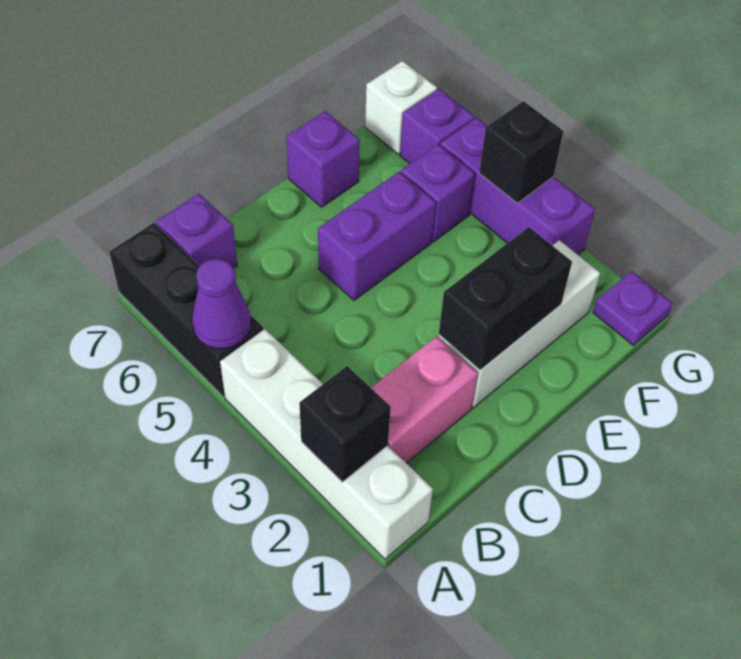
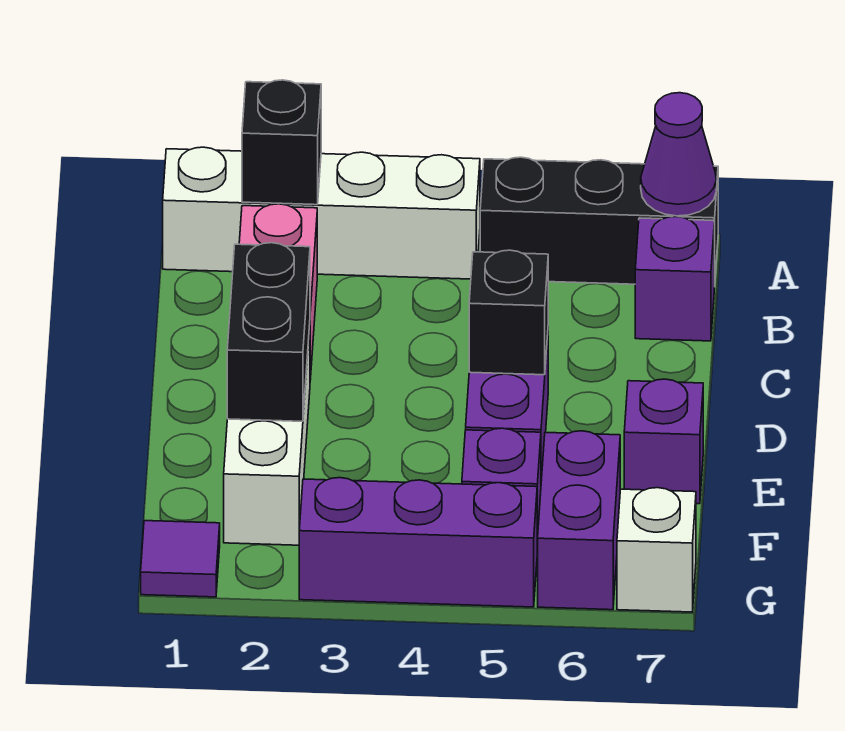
purple cone A5 level 2 -> purple cone A7 level 2
purple plate G1 level 1 -> purple tile G1 level 1
black brick G4 level 2 -> black brick D5 level 2
purple brick G6 level 1 -> purple brick F6:G6 level 1

